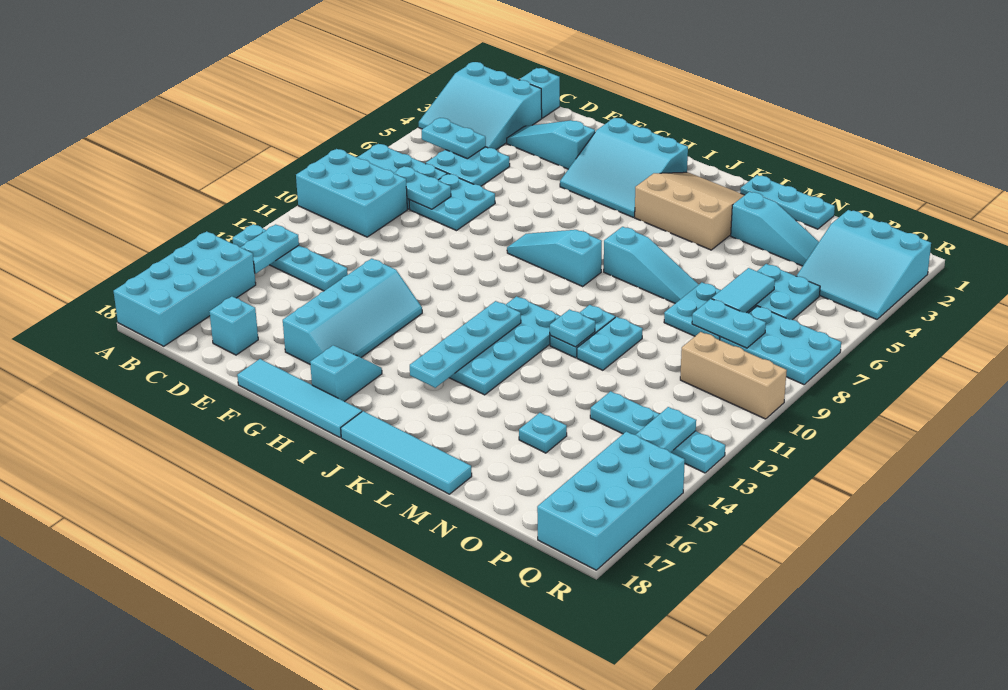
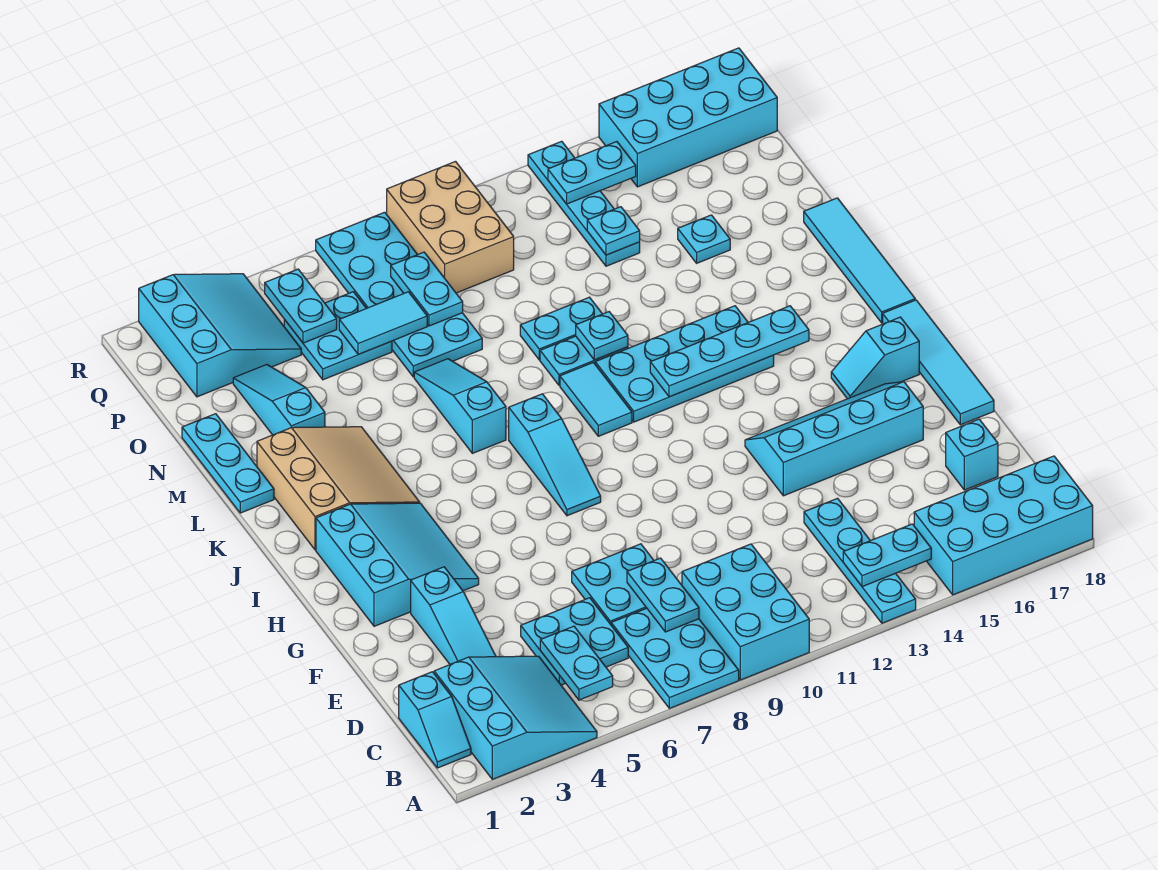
tan slope J2:L4 level 1 top 4 -> tan slope J2:L4 level 1 top 2
none -> cyan tile J10:K10 level 1
none -> cyan plate O13 level 2
none -> cyan plate P5:Q5 level 2
tan brick P10:R10 level 1 -> tan brick P9:R10 level 1

